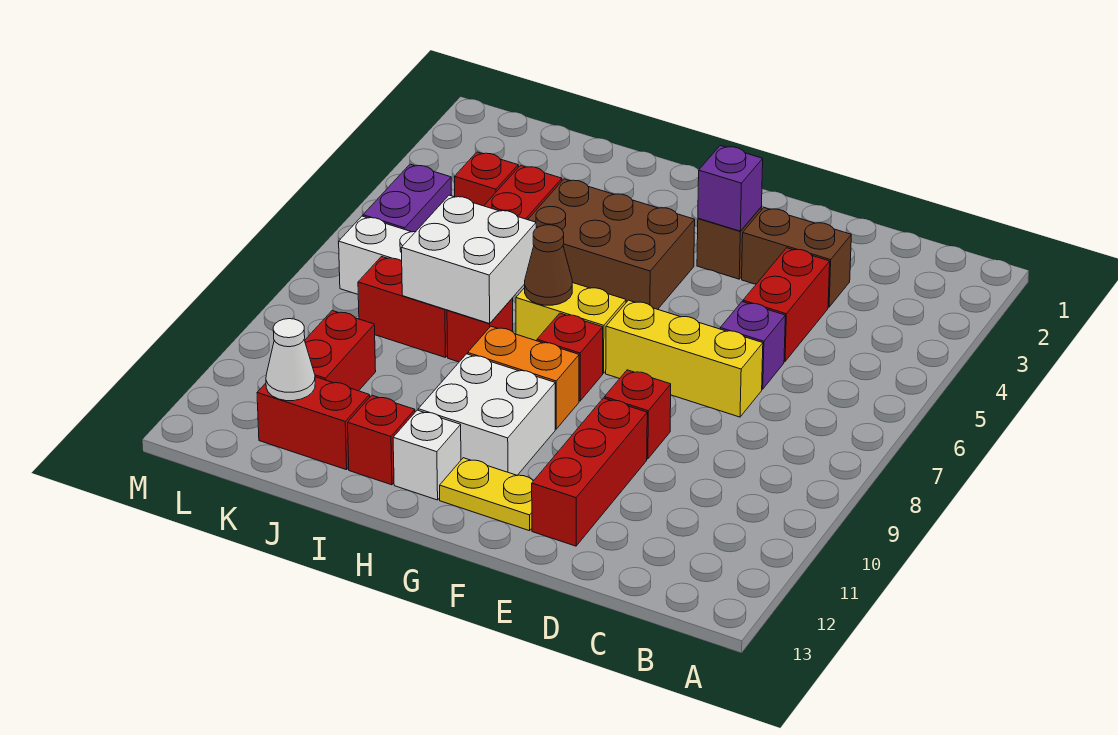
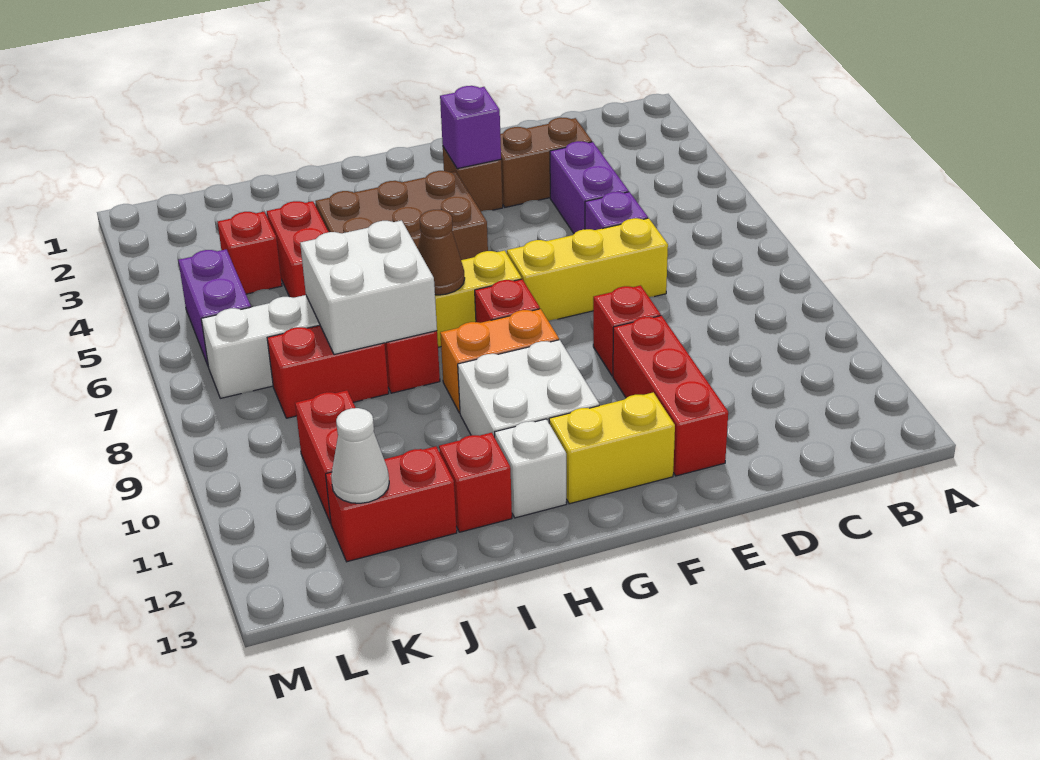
red brick D4:D5 level 1 -> purple brick D4:D5 level 1
yellow plate F12:G12 level 1 -> yellow brick F12:G12 level 1

